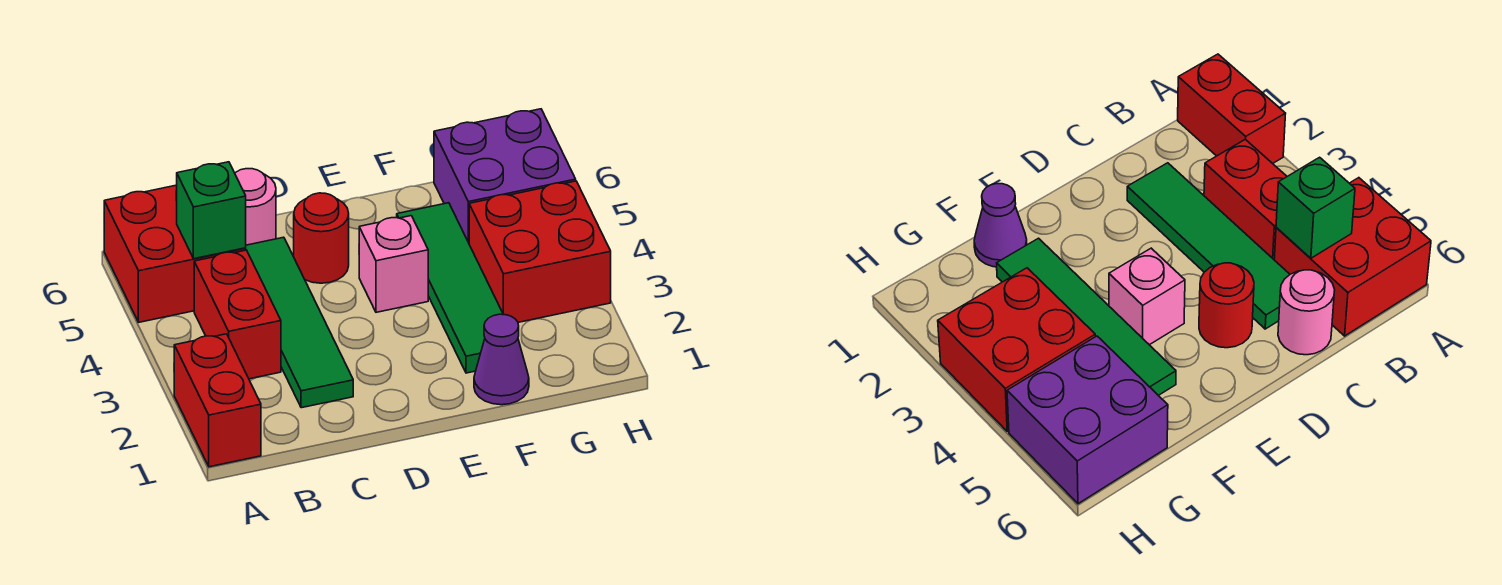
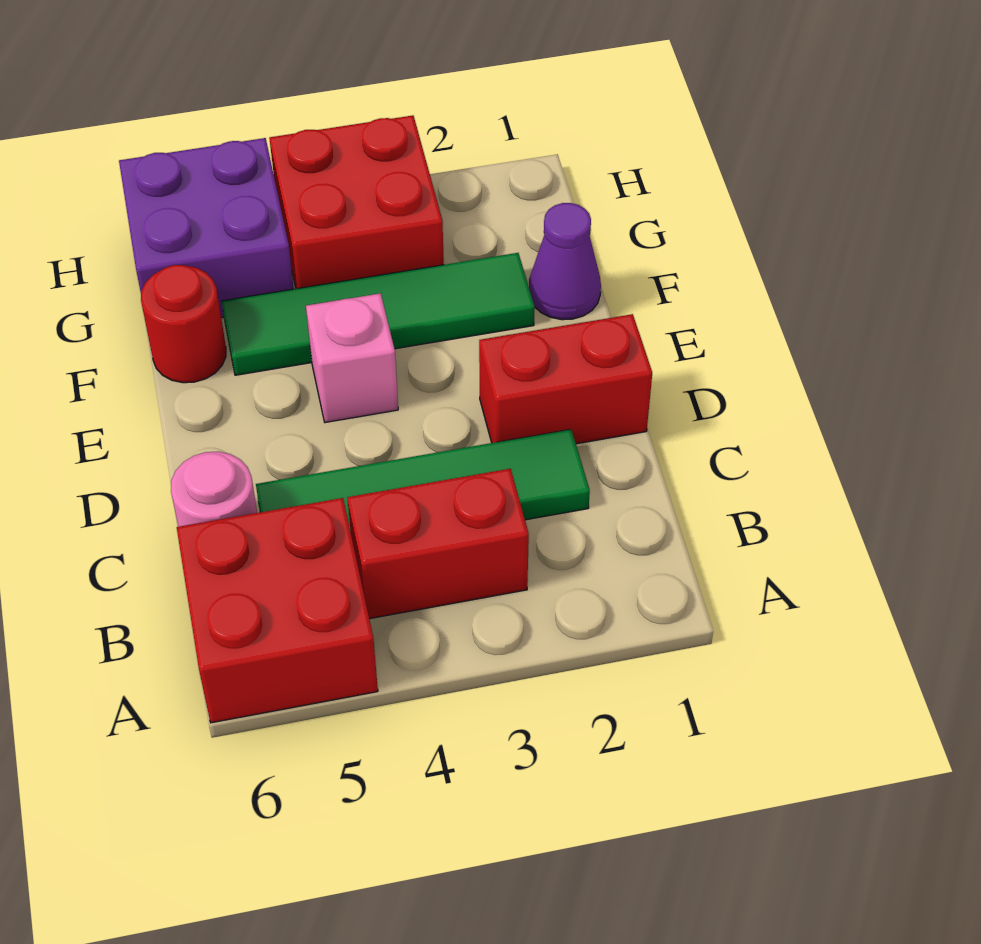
red brick A1:A2 level 1 -> red brick D1:D2 level 1
green brick B5 level 2 -> none
red round brick D5 level 1 -> red round brick F6 level 1

